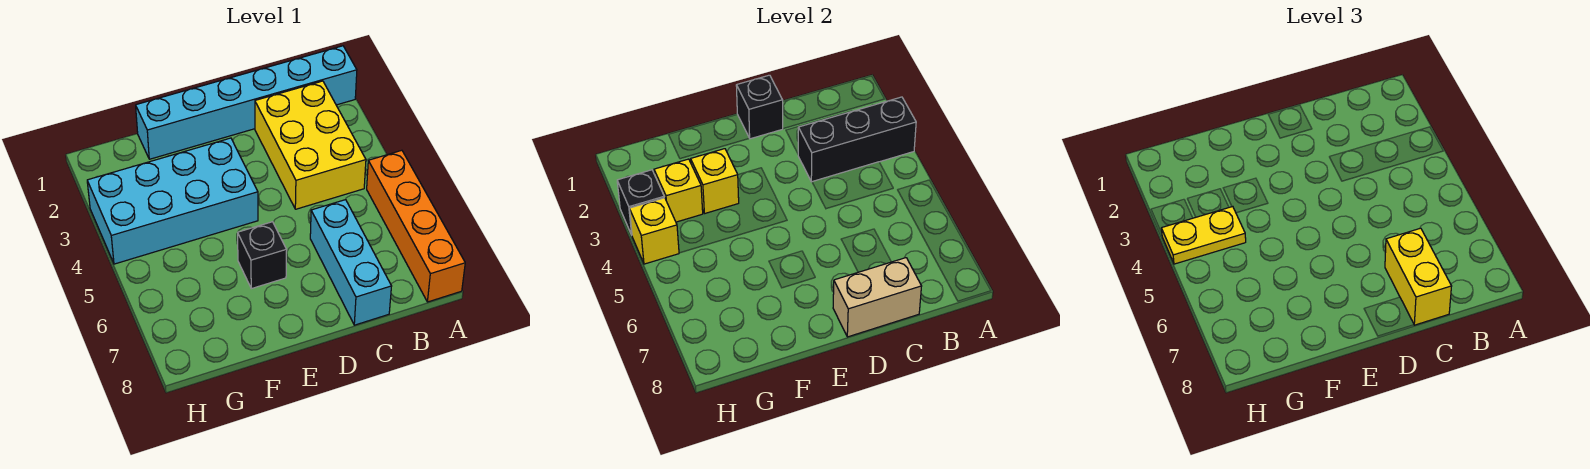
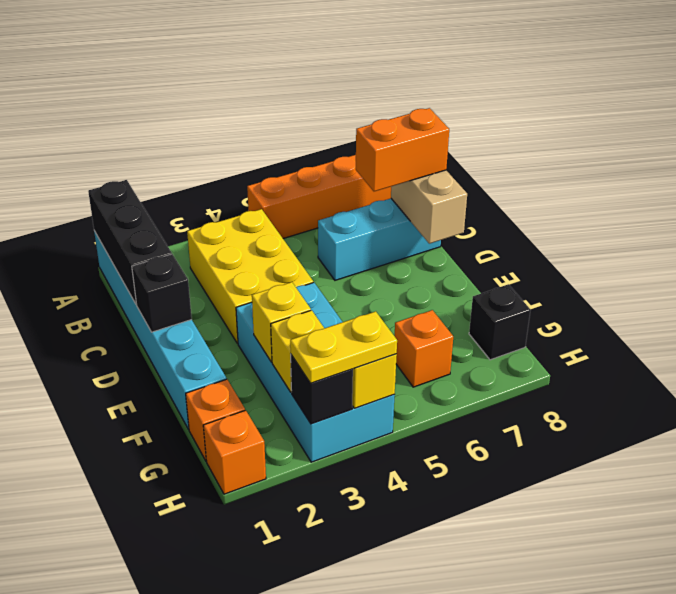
black brick A3:C3 level 2 -> black brick A1:C1 level 2
yellow brick B2:C4 level 1 -> yellow brick B3:D4 level 1
yellow brick C7:C8 level 3 -> orange brick C7:C8 level 3
black brick E6 level 1 -> black brick G8 level 1
none -> orange brick G1 level 1
yellow plate G4:H4 level 3 -> yellow plate H3:H4 level 3
none -> orange brick G6 level 1
none -> orange brick H1 level 1

